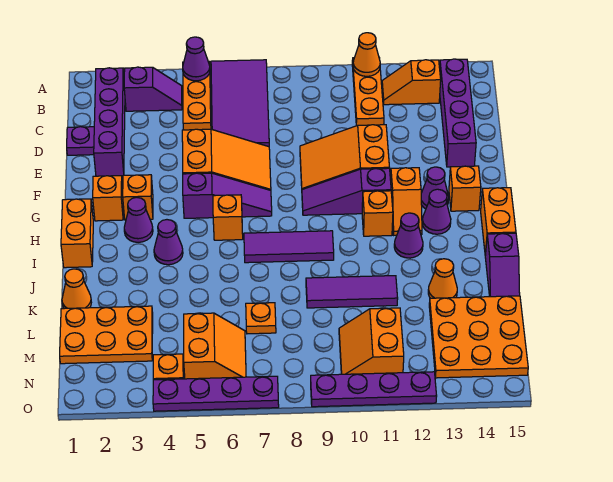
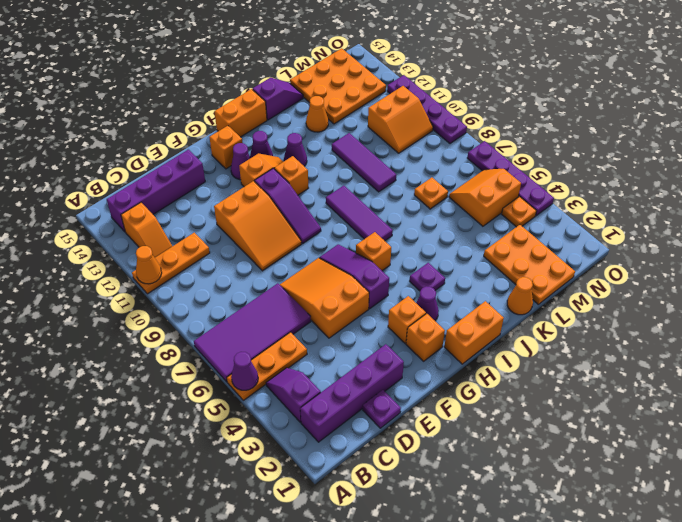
purple cone I4 level 1 -> purple plate I4 level 1

